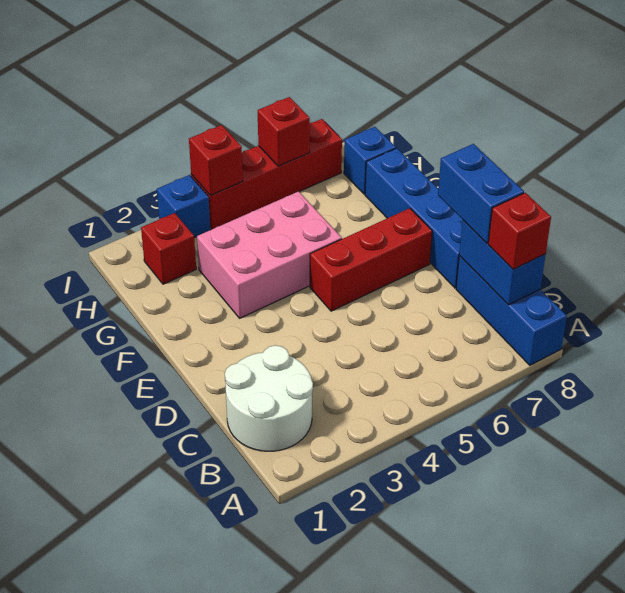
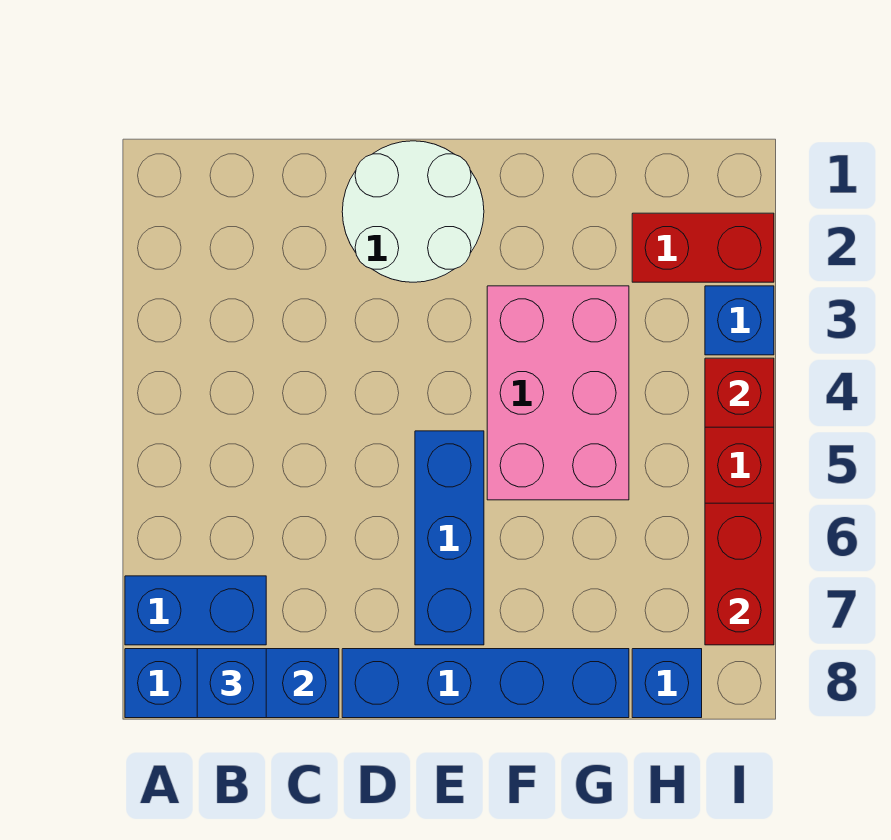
white round brick B1:C2 level 1 -> white round brick D1:E2 level 1
red brick B8 level 3 -> blue brick B8 level 3
blue brick C8:D8 level 3 -> blue brick A7:B7 level 1
red brick E5:E7 level 1 -> blue brick E5:E7 level 1
red brick H2 level 1 -> red brick H2:I2 level 1
red brick I6 level 2 -> red brick I6:I7 level 2

